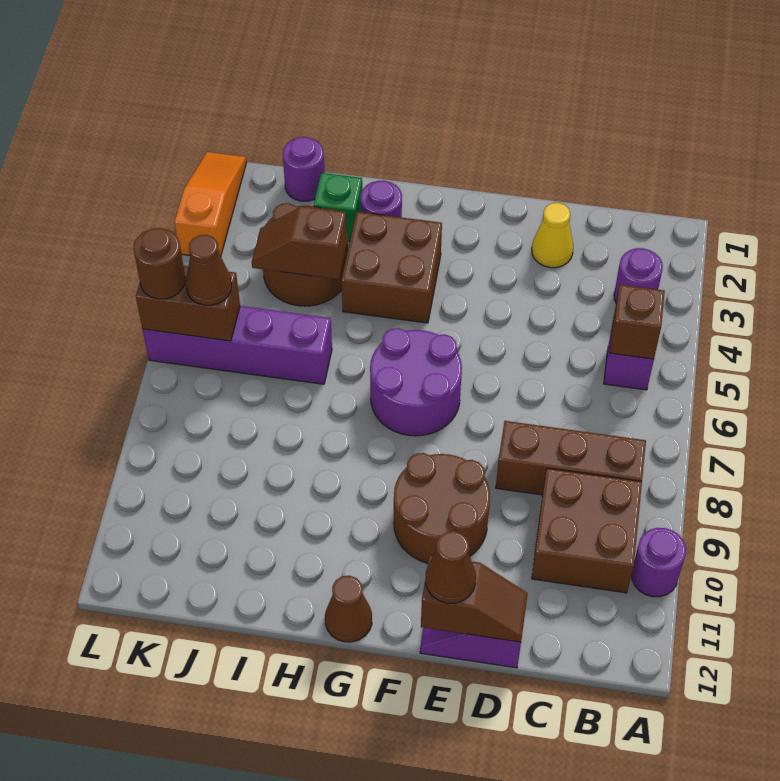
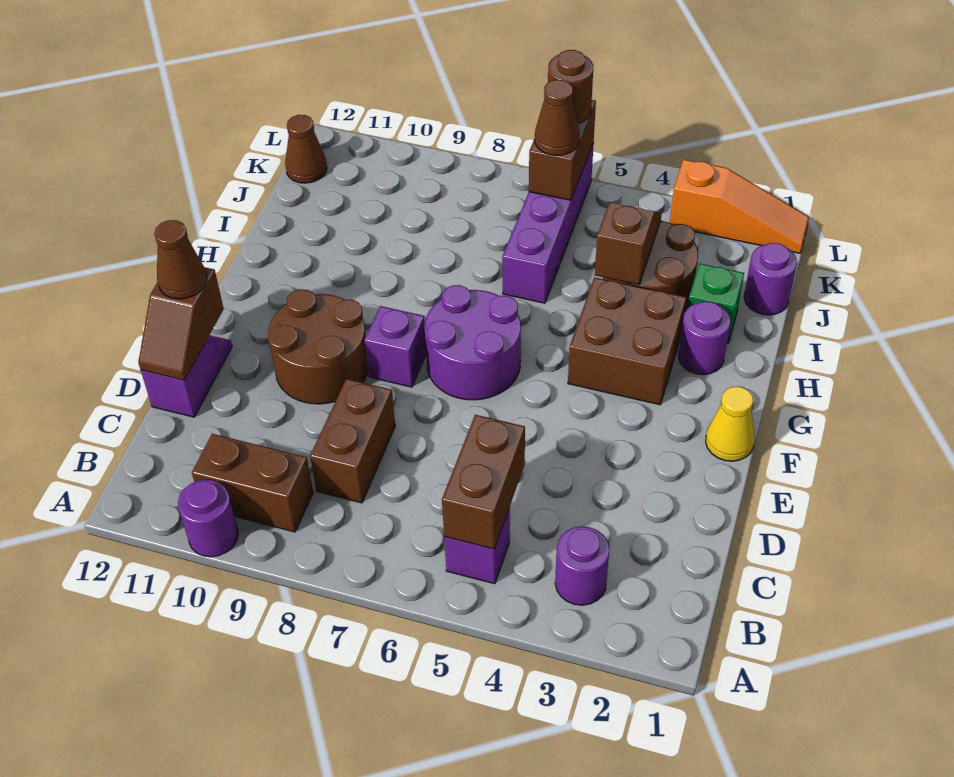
brown brick B5 level 2 -> brown brick B5:C5 level 2
brown brick B8:D8 level 1 -> brown brick C8:D8 level 1
brown brick B9:C10 level 1 -> brown brick B9:B10 level 1
yellow cone D2 level 1 -> yellow cone F1 level 1
none -> purple brick F8 level 1
brown cone G12 level 1 -> brown cone K12 level 1

